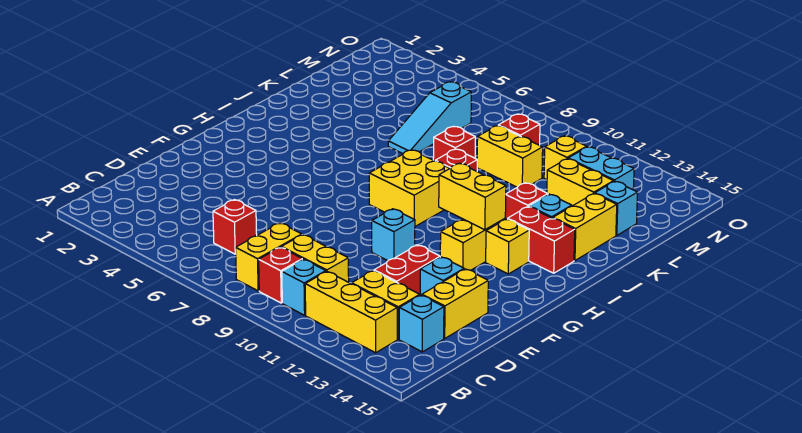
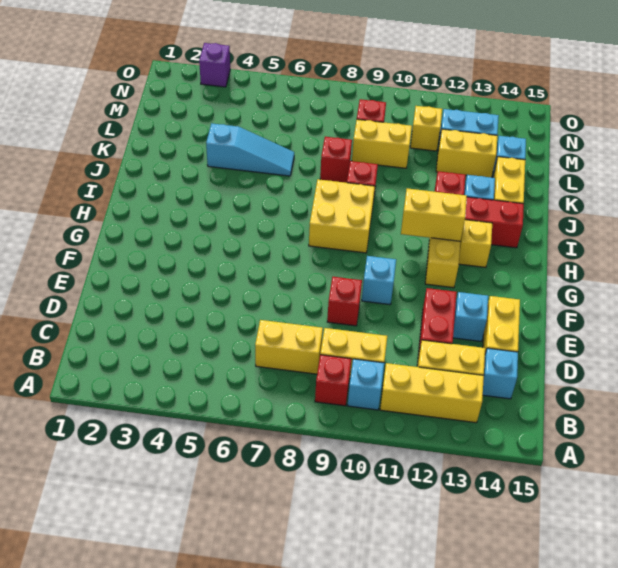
yellow brick B8:C8 level 1 -> yellow brick C7:C8 level 1
red brick C6 level 1 -> red brick E9 level 1
cyan slope K6:M6 level 1 top M -> cyan slope K4:K6 level 1 top 4
none -> purple brick O3 level 1

